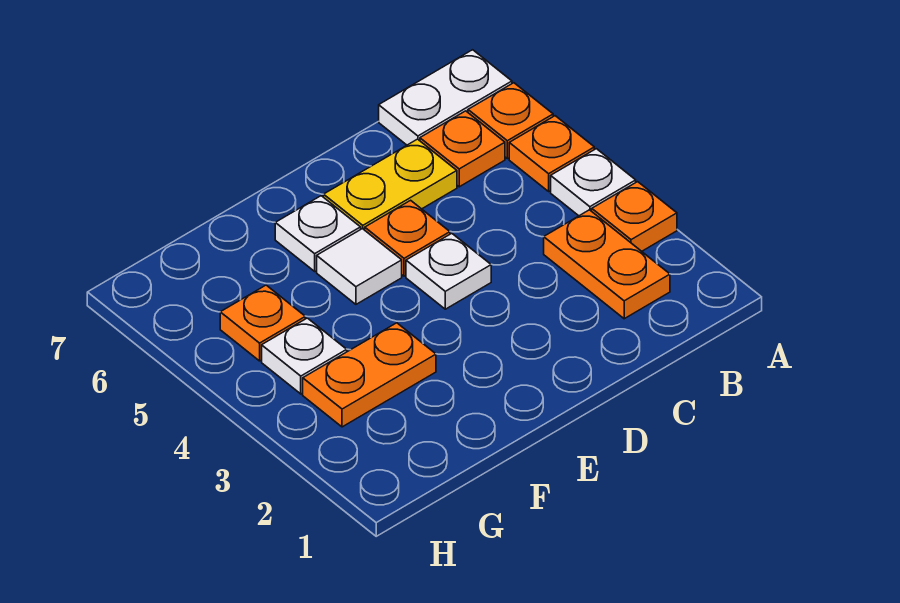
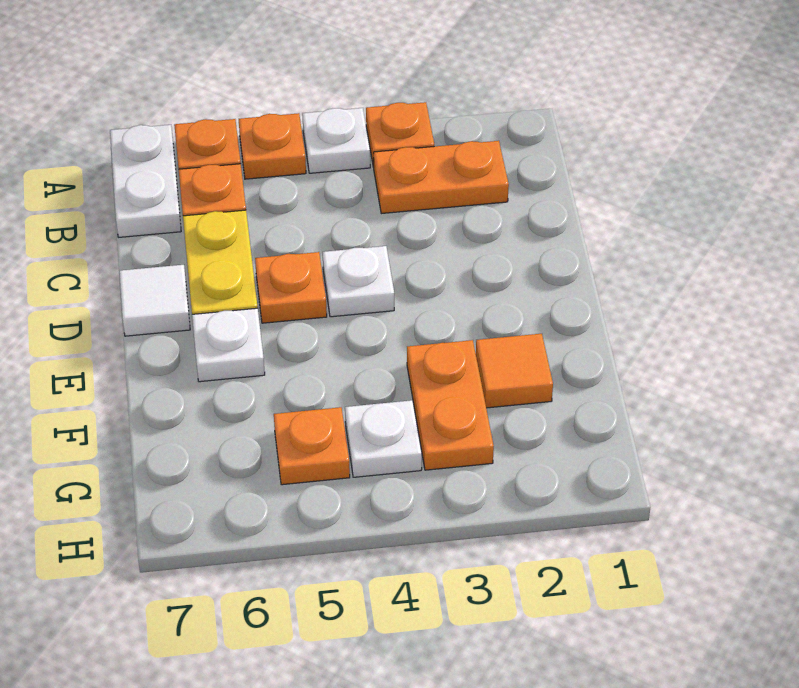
white tile E5 level 1 -> white tile D7 level 1
none -> orange tile F2 level 1

